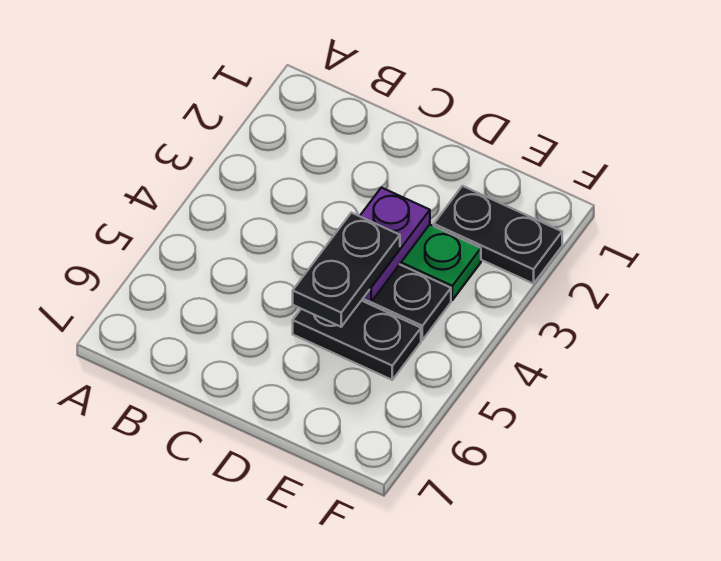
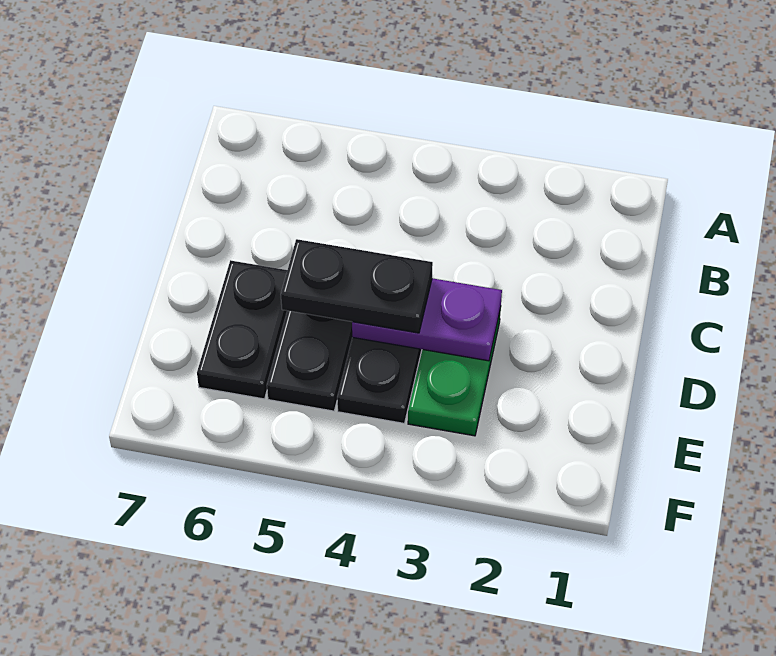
black plate E2:F2 level 1 -> black plate D6:E6 level 1

